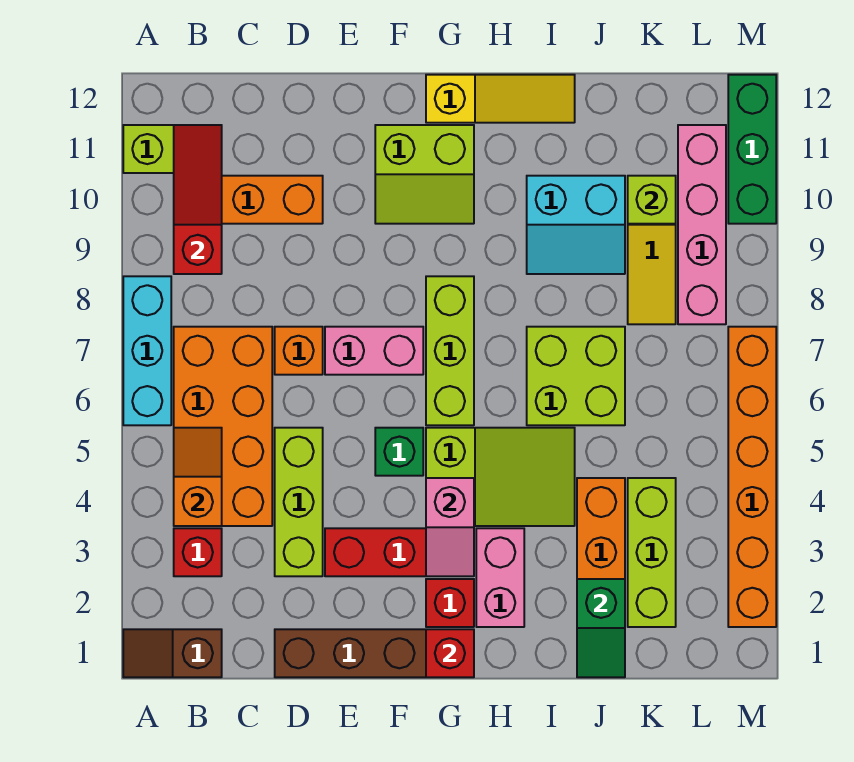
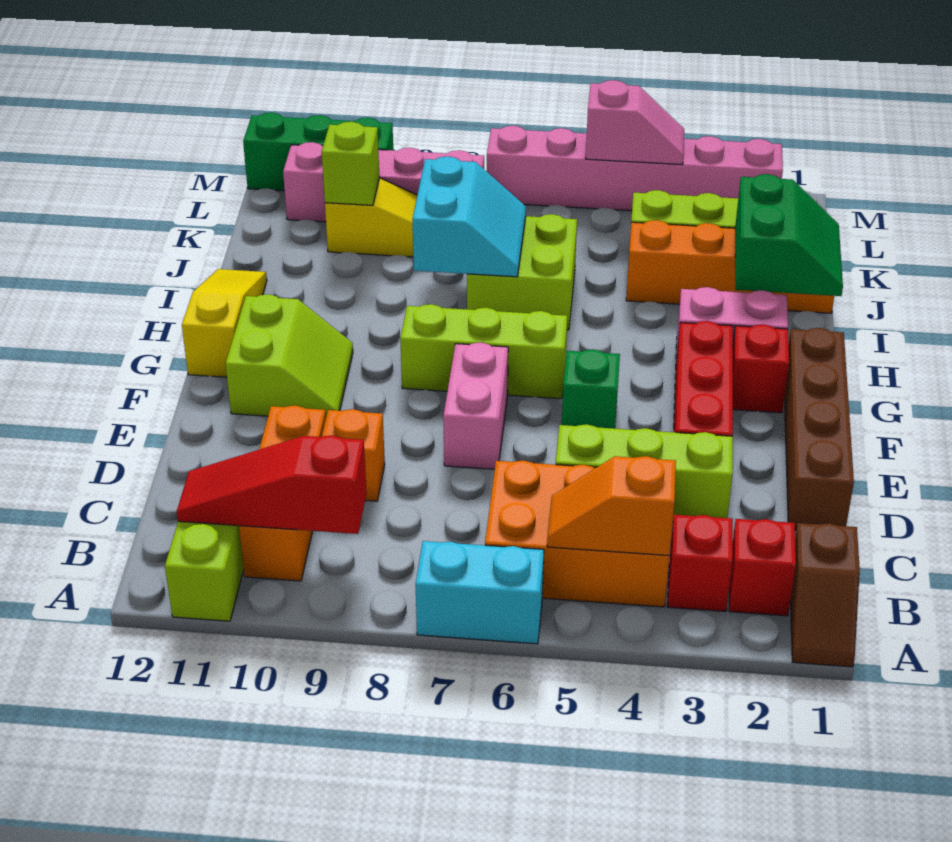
cyan brick A6:A8 level 1 -> cyan brick A6:A7 level 1
orange brick B4:C7 level 1 -> orange brick B4:C6 level 1
orange brick D7 level 1 -> orange brick D9 level 1
red brick G1 level 2 -> red brick B2 level 1
pink slope G3:G4 level 2 top 4 -> pink slope M4:M5 level 2 top 5
lime slope G4:I5 level 1 top G -> none
cyan slope I9:J10 level 1 top 10 -> cyan slope I7:J8 level 2 top 8
green slope J1:J2 level 2 top 2 -> green slope I1:J2 level 2 top 2
orange brick M2:M7 level 1 -> pink brick M2:M7 level 1

